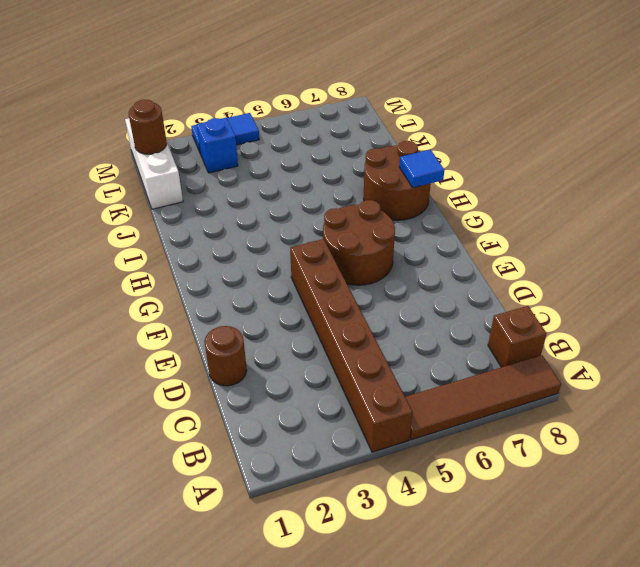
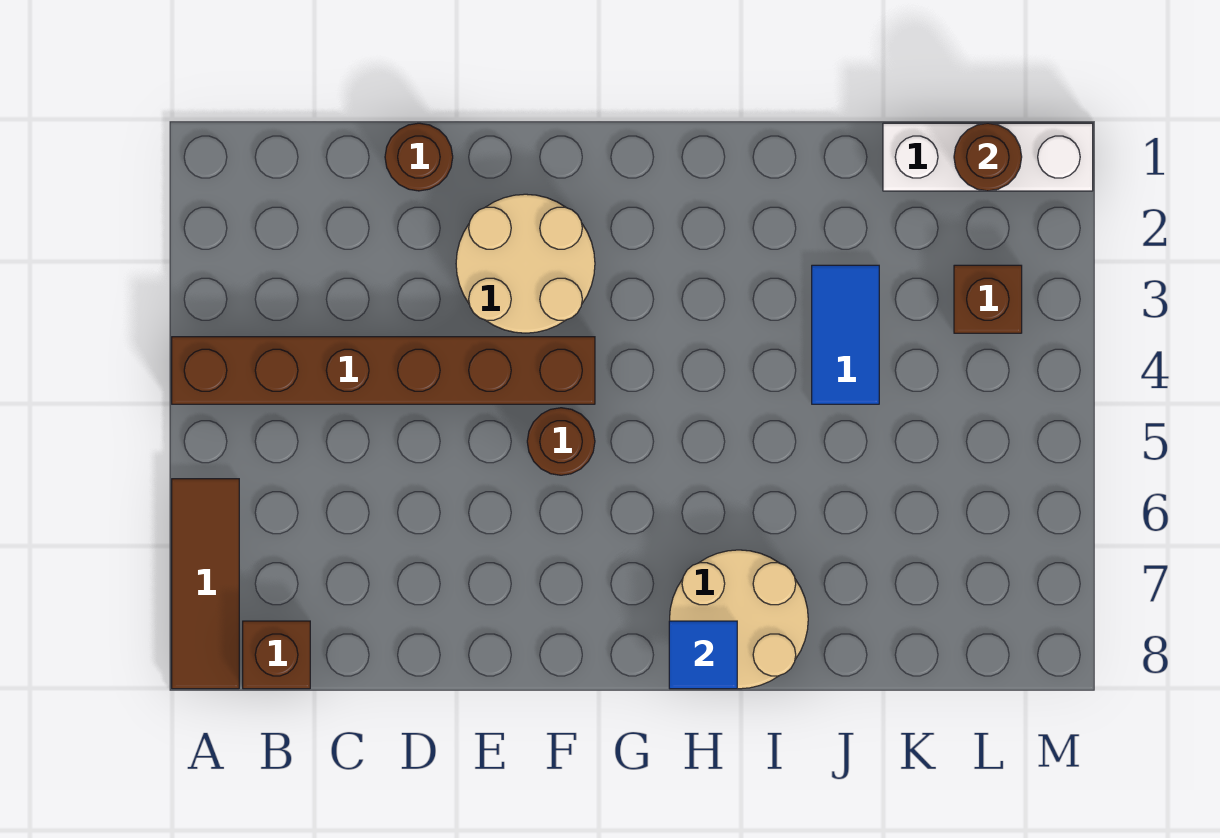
brown tile A5:A8 level 1 -> brown tile A6:A8 level 1
none -> tan round brick E2:F3 level 1
brown round brick F5:G6 level 1 -> brown round brick F5 level 1
brown round brick H7:I8 level 1 -> tan round brick H7:I8 level 1
blue brick L3 level 1 -> brown brick L3 level 1
blue tile M3:M4 level 1 -> blue tile J3:J4 level 1

